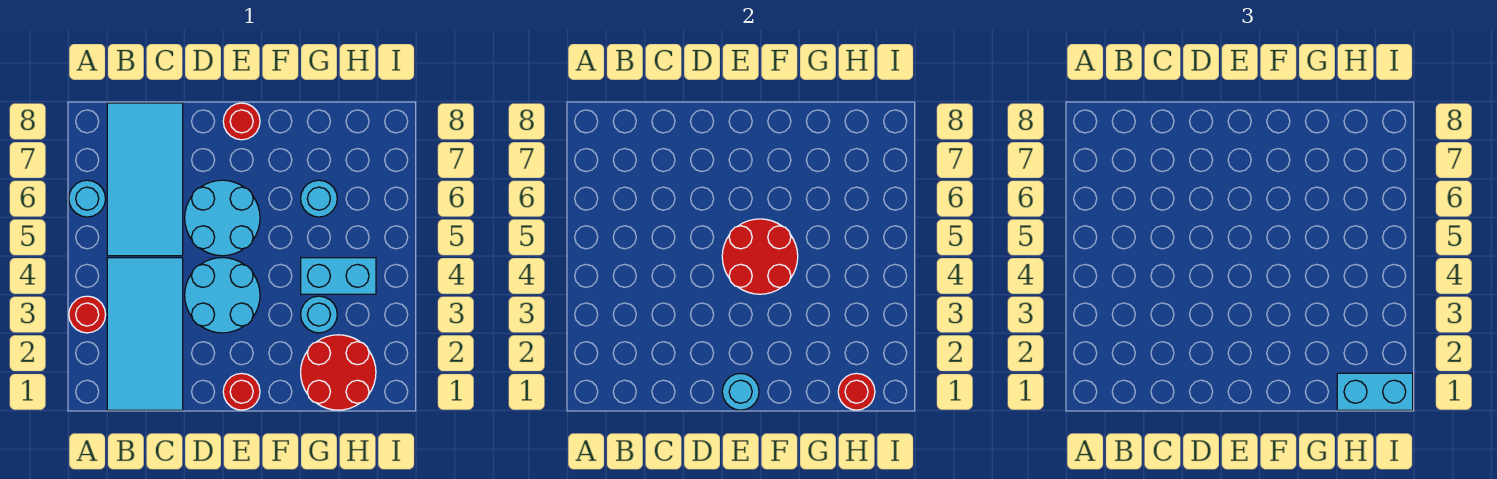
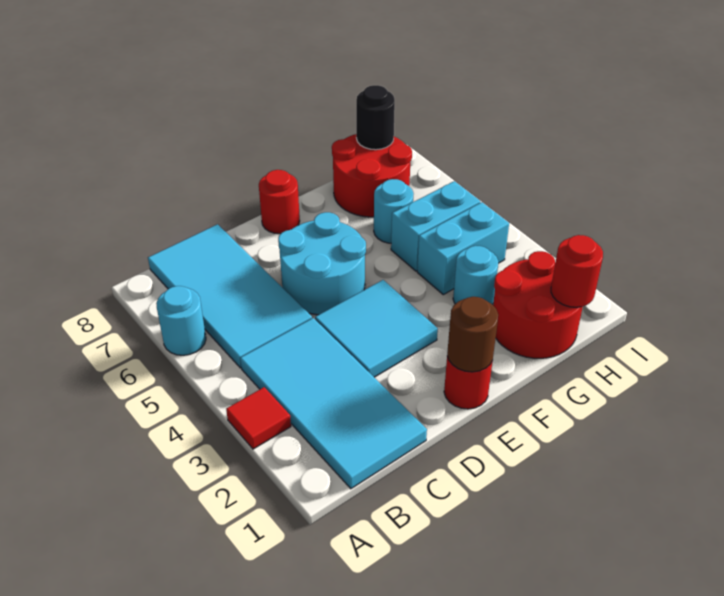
red round brick A3 level 1 -> red tile A3 level 1
cyan round brick D3:E4 level 1 -> cyan tile D3:E4 level 1
cyan round brick E1 level 2 -> brown round brick E1 level 2
red round brick E4:F5 level 2 -> red round brick G7:H8 level 1
cyan brick H1:I1 level 3 -> cyan brick G5:H5 level 1
none -> black round brick H8 level 2

